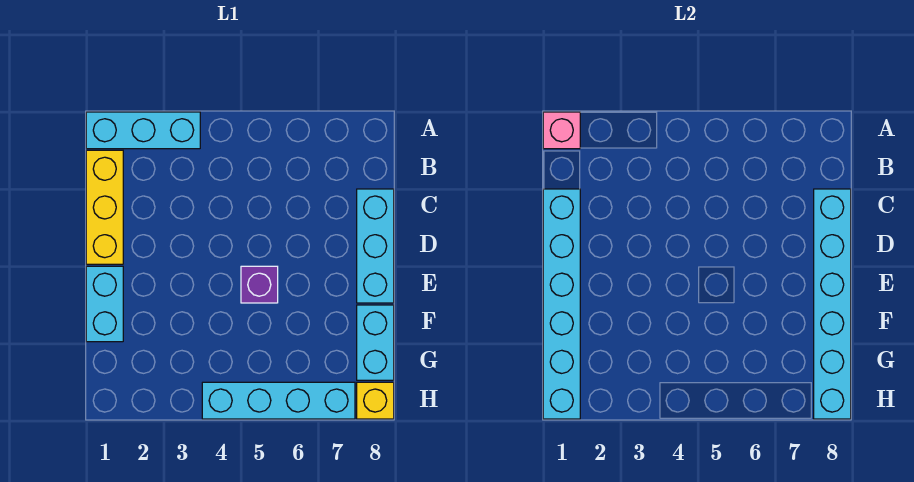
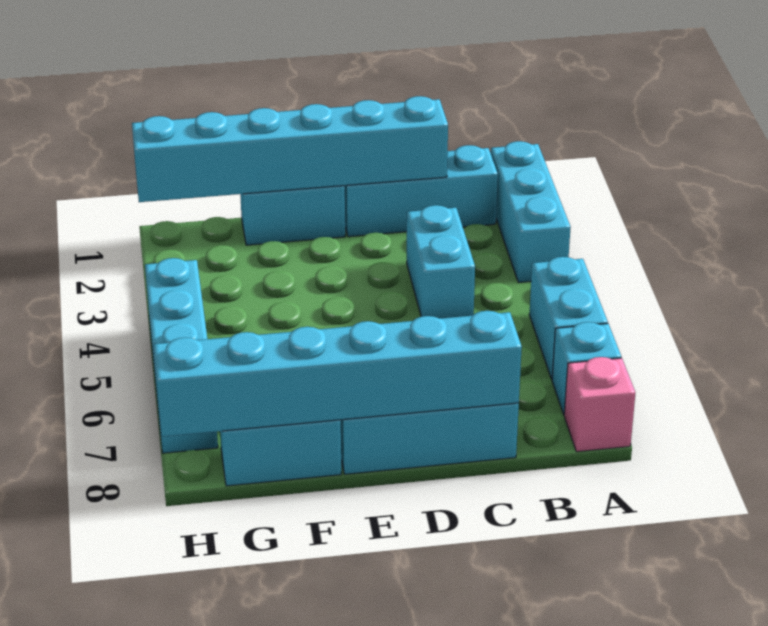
pink brick A1 level 2 -> pink brick A8 level 1
none -> cyan brick A5:A6 level 1
none -> cyan brick A7 level 1
yellow brick B1:D1 level 1 -> cyan brick B1:D1 level 1
none -> cyan brick C3:C4 level 1
purple brick E5 level 1 -> none
yellow brick H8 level 1 -> none

